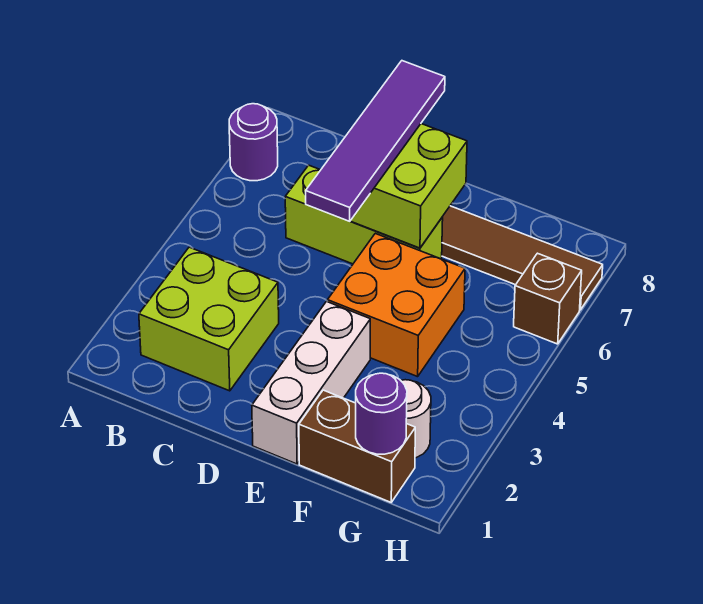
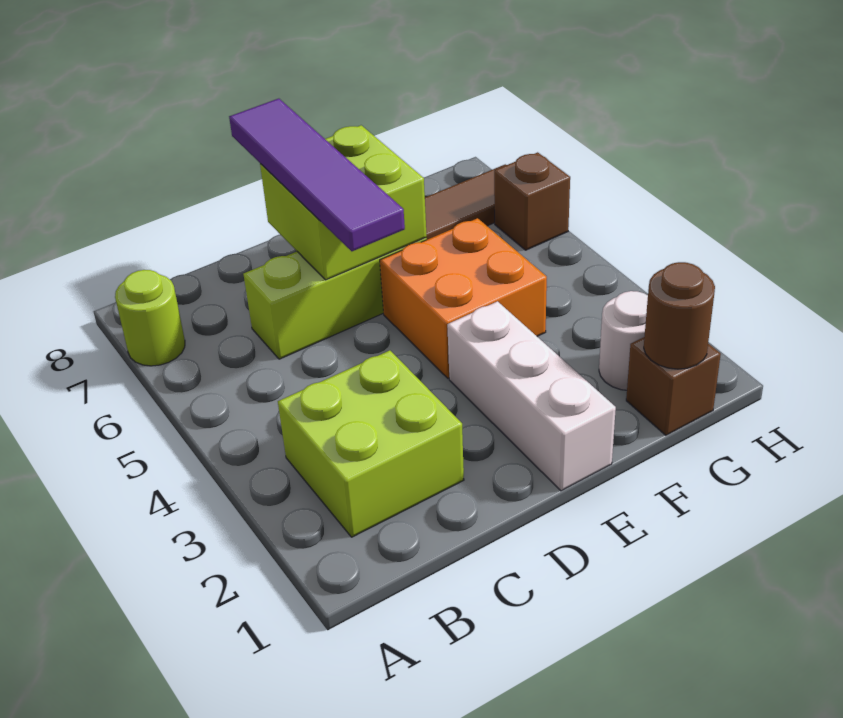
purple round brick A7 level 1 -> lime round brick A7 level 1
brown brick F1:G1 level 1 -> brown brick G1 level 1
purple round brick G1 level 2 -> brown round brick G1 level 2

